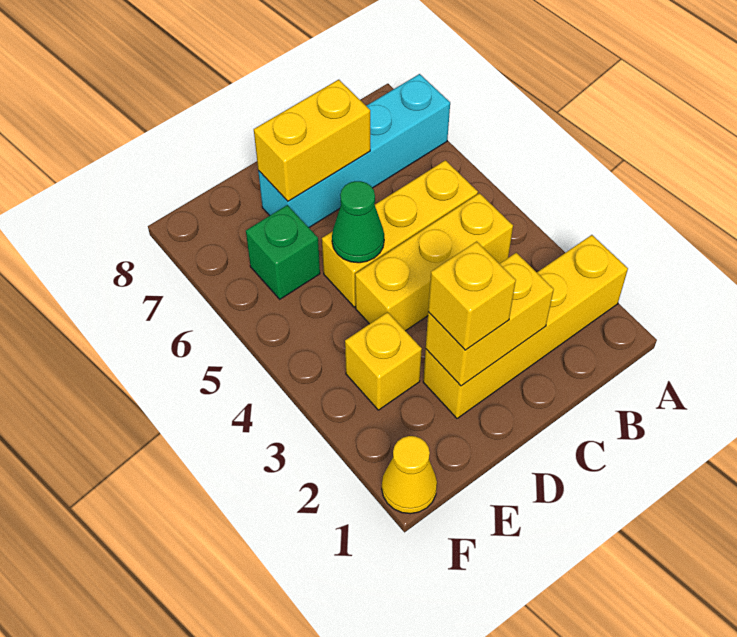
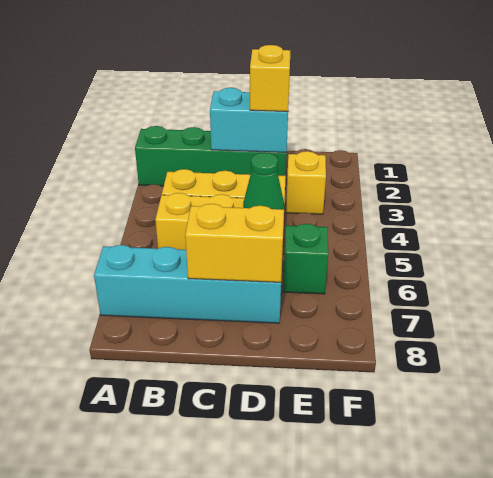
yellow brick A2:D2 level 1 -> green brick A2:D2 level 1
yellow brick C2:D2 level 2 -> cyan brick C2:D2 level 2
yellow cone F1 level 1 -> none

